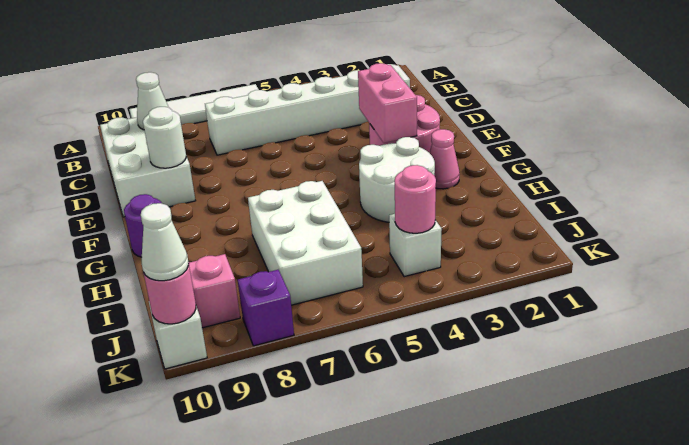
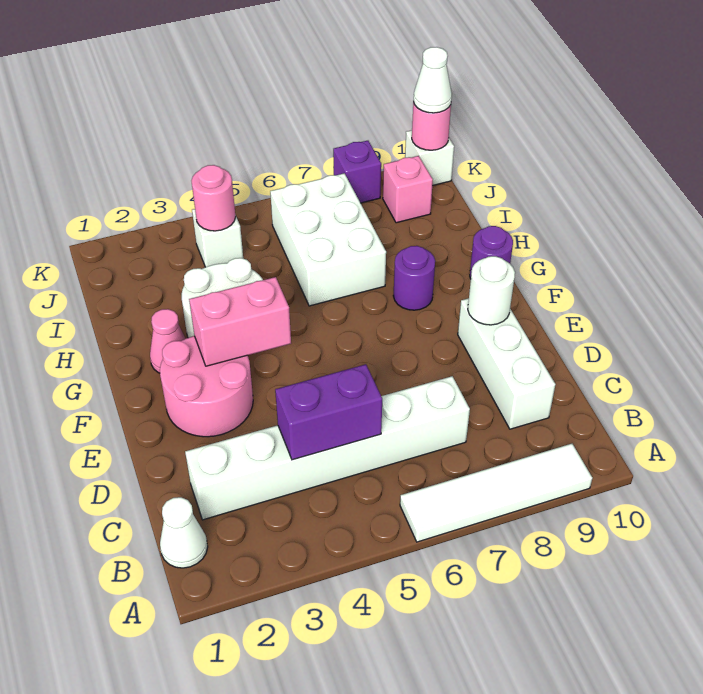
none -> purple brick C4:C5 level 2
white brick C9:E10 level 1 -> white brick C9:E9 level 1
white cone C9 level 2 -> white cone B1 level 1
pink brick E3:F3 level 2 -> pink brick F3:F4 level 2
none -> purple round brick G8 level 1

